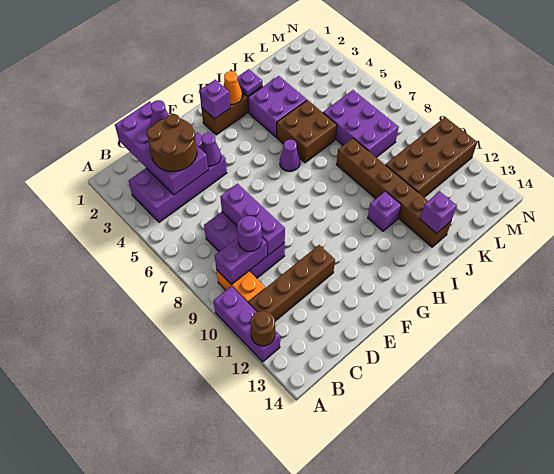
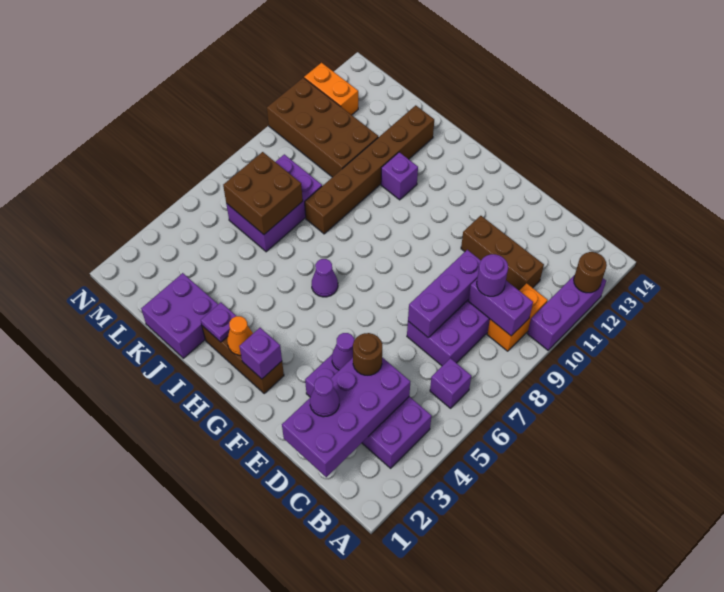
brown brick B11:E11 level 1 -> brown brick C11:E11 level 1
brown round brick C3:D4 level 3 -> brown round brick D4 level 3
purple brick I3:J4 level 1 -> purple brick J1:K2 level 1
brown brick I5:J6 level 1 -> brown brick K6:L7 level 2
purple brick J13 level 2 -> purple brick B6 level 1
none -> orange brick M12:N12 level 1

